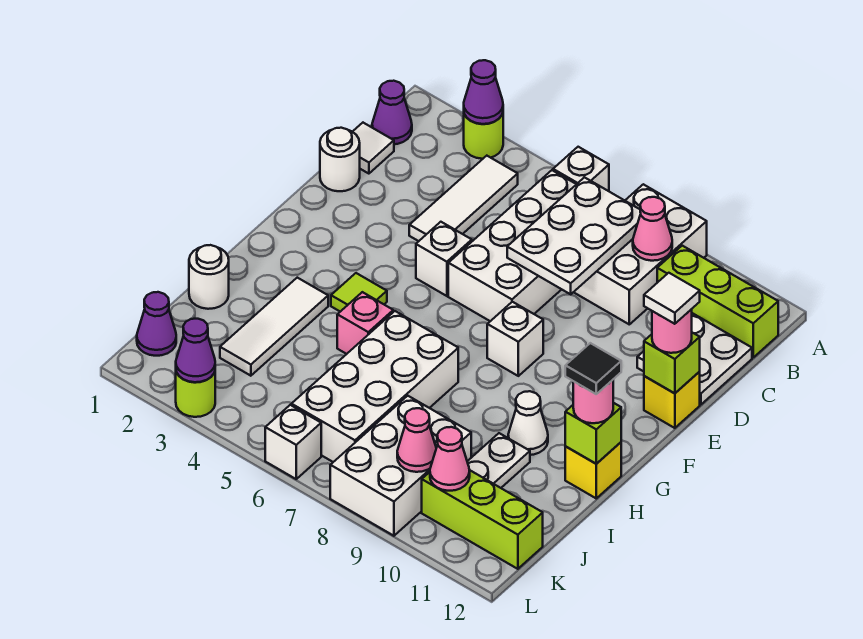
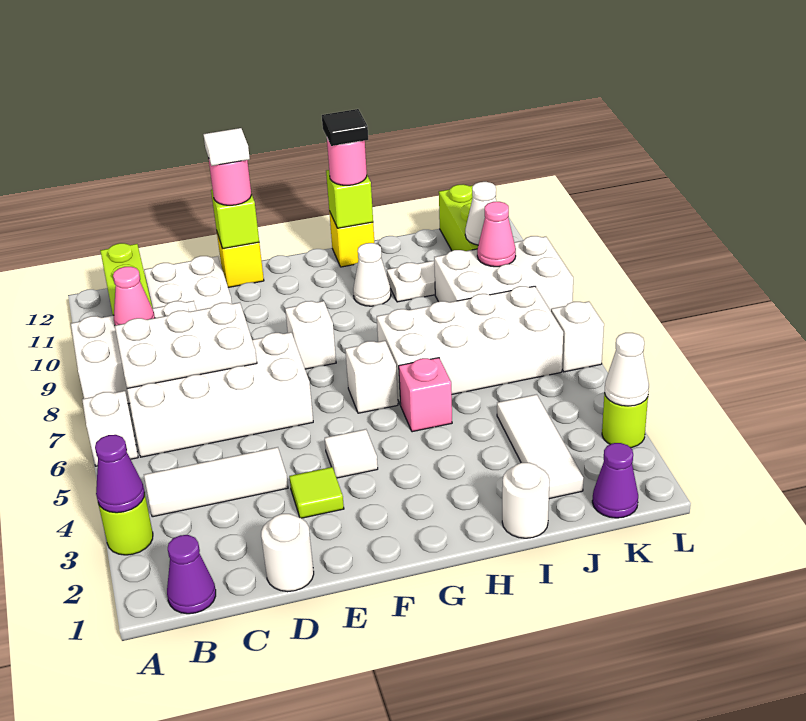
white tile C1 level 1 -> white tile F4 level 1
white brick E5 level 1 -> white brick G6 level 1
lime tile G4 level 1 -> lime tile E3 level 1
white tile H3:J3 level 1 -> white tile J2:J4 level 1
pink cone K10 level 2 -> white cone K10 level 2
purple cone L3 level 2 -> white cone L3 level 2

